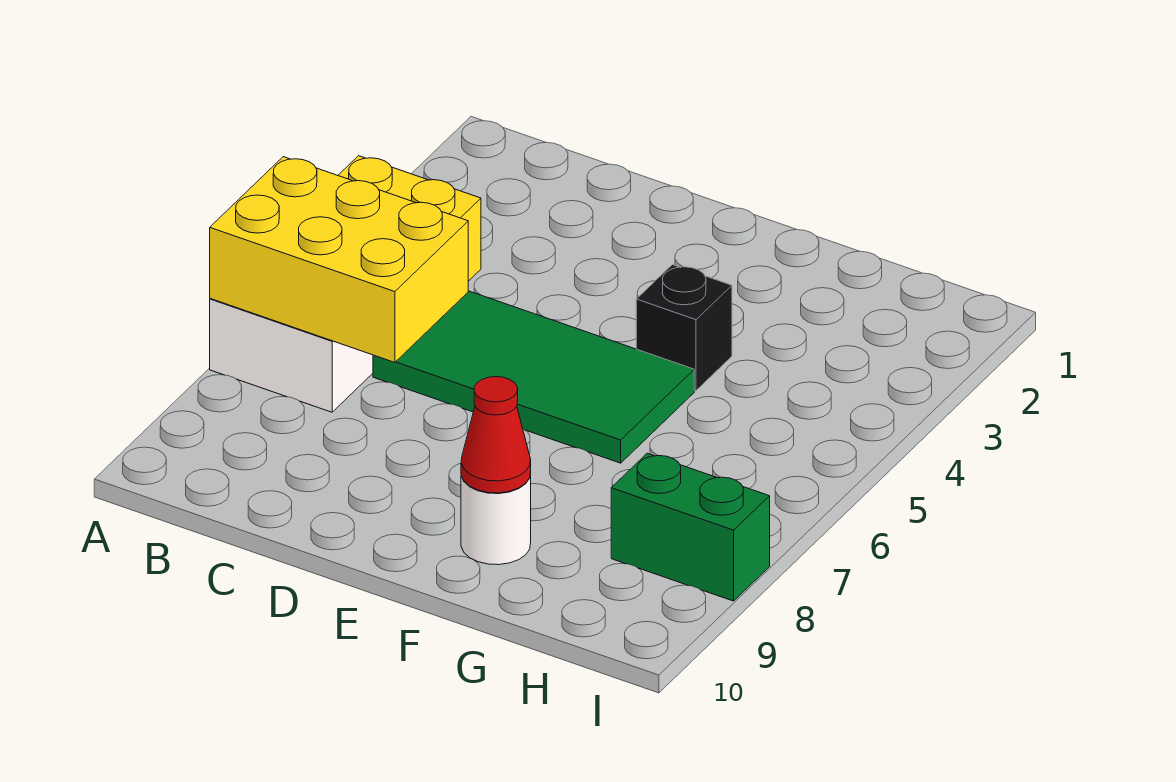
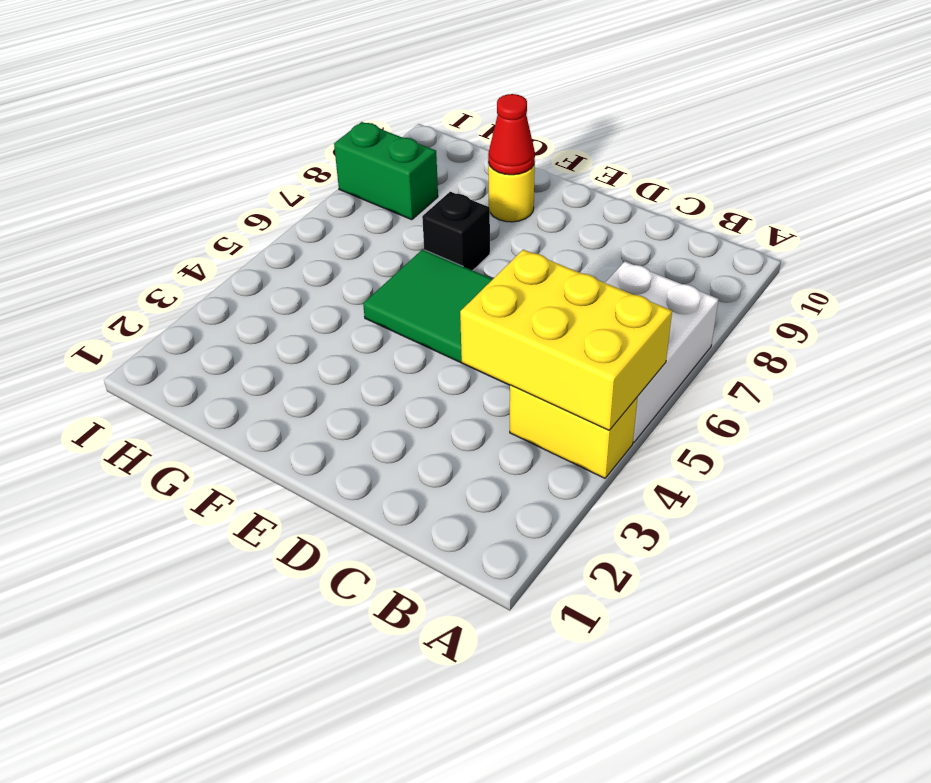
yellow brick A6:C7 level 2 -> yellow brick A4:C5 level 2
black brick F4 level 1 -> black brick F7 level 1
white round brick F9 level 1 -> yellow round brick F9 level 1

